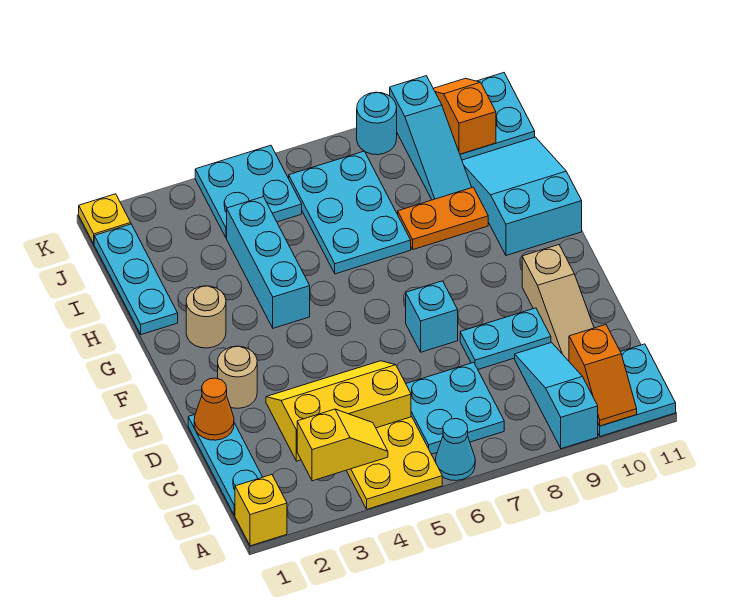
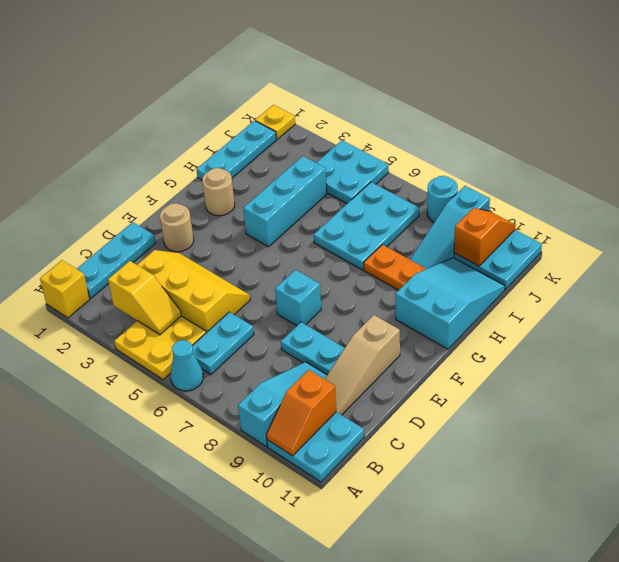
cyan plate B6:C7 level 1 -> cyan plate B6:C6 level 1
orange cone D1 level 2 -> none

